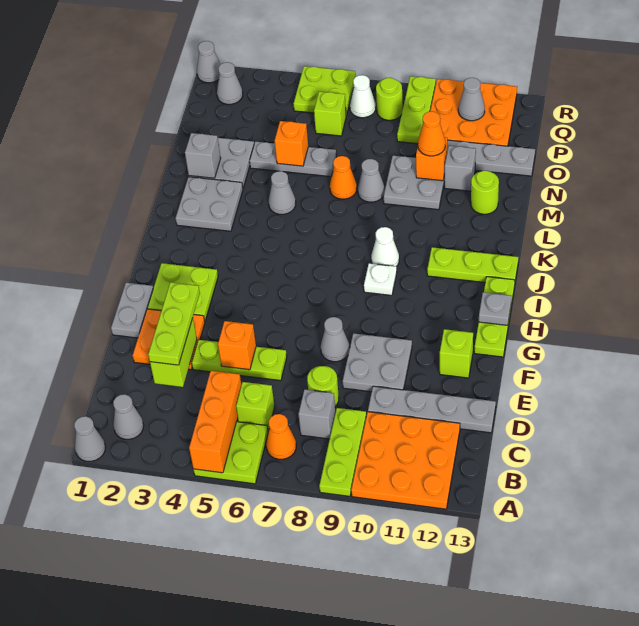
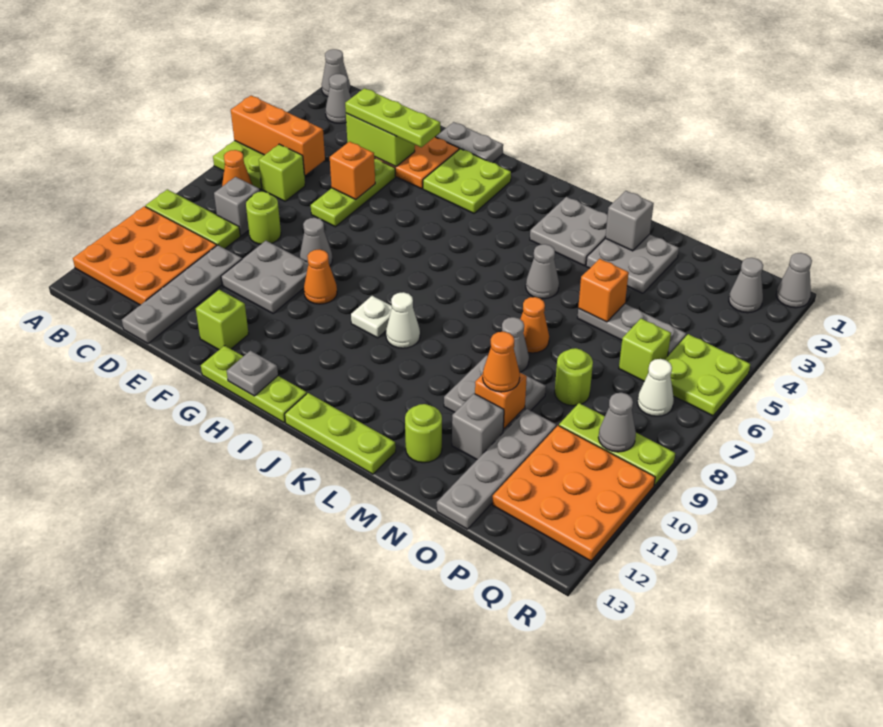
none -> orange cone G9 level 1
lime plate J11:J13 level 1 -> lime plate J13:L13 level 1
grey plate N4:N6 level 1 -> grey plate N5:P5 level 1
lime round brick Q8 level 1 -> lime round brick O8 level 1
grey cone Q11 level 2 -> grey cone Q9 level 2

